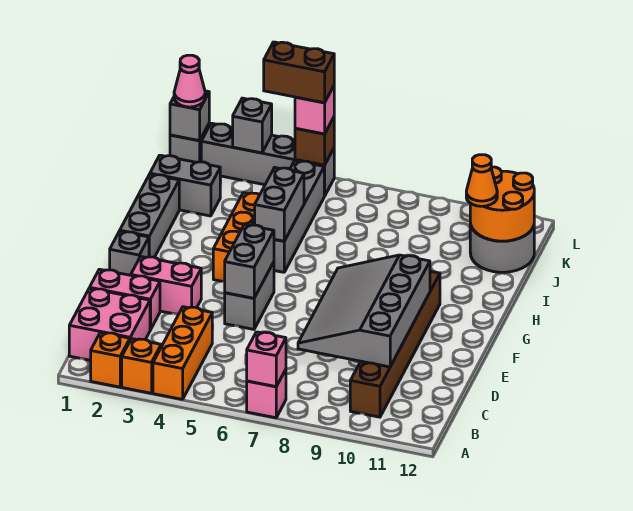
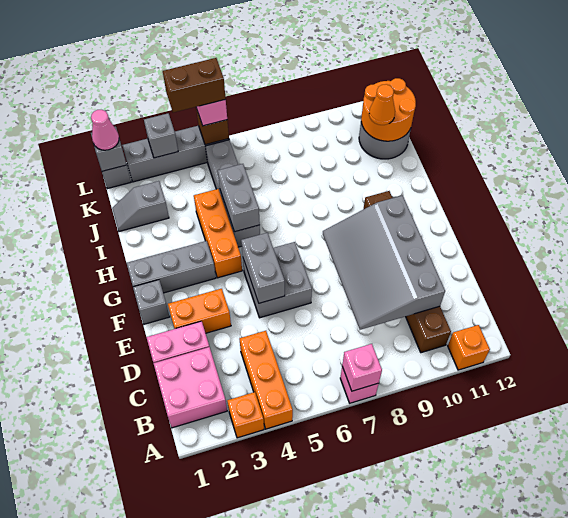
orange brick A2 level 1 -> orange brick A11 level 1
pink brick E2:E3 level 1 -> orange brick E2:E3 level 1
grey brick E5:F5 level 1 -> grey brick E5:F6 level 1
grey brick G1:I1 level 1 -> grey brick G1:G3 level 1
grey brick J1:J2 level 1 -> grey slope J1:J2 level 1 top 2

